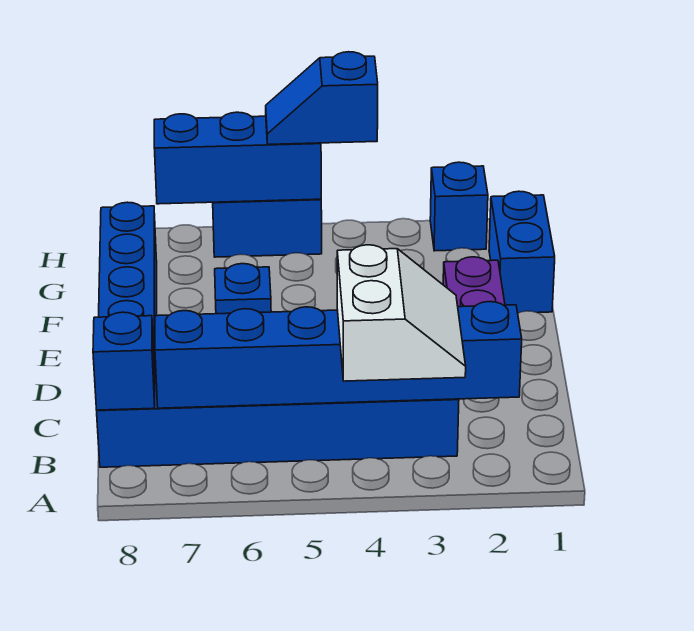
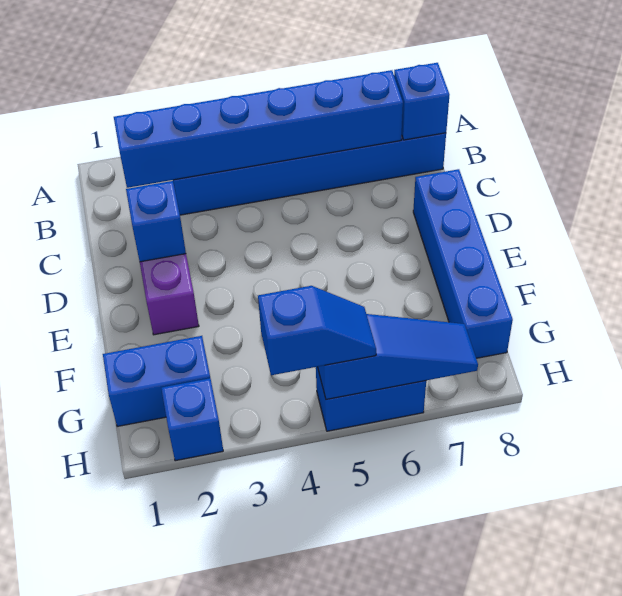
white slope A3:B4 level 3 top 4 -> none
blue brick E6 level 1 -> blue brick D2 level 2
blue brick F1:G1 level 1 -> blue brick G1:G2 level 1
blue brick H5:H7 level 2 -> blue slope H5:H7 level 2 top 5

